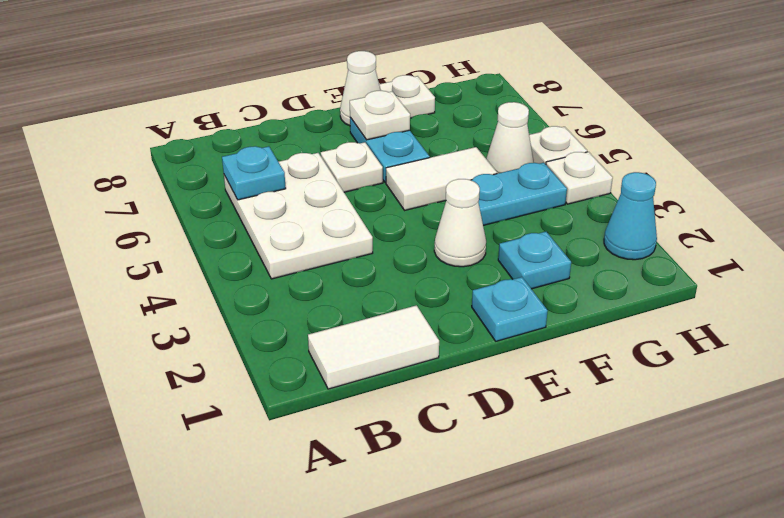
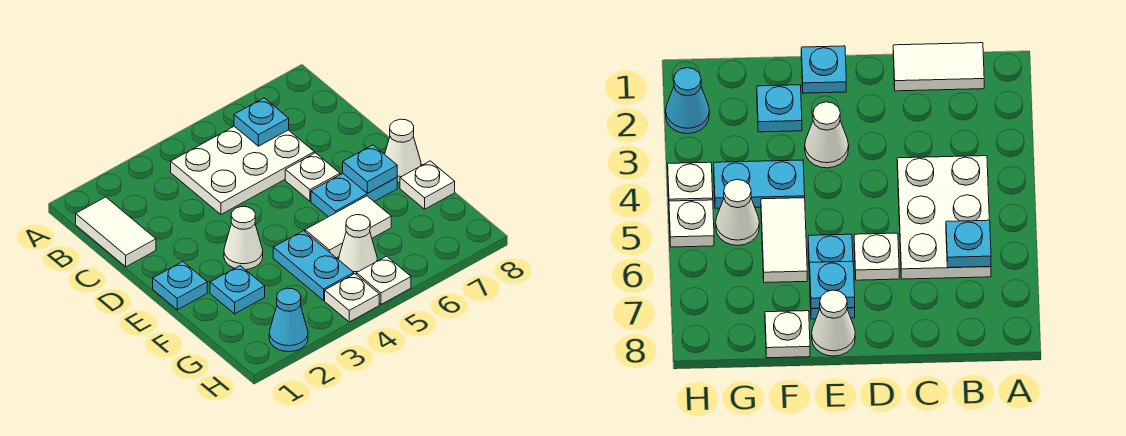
white tile E5:F5 level 1 -> white tile F5:F6 level 1
white plate E7 level 2 -> cyan plate E7 level 2

